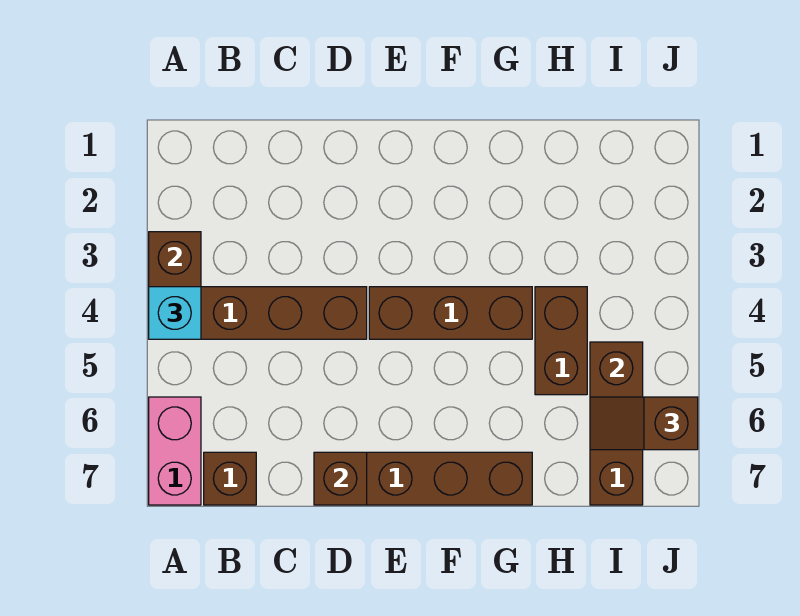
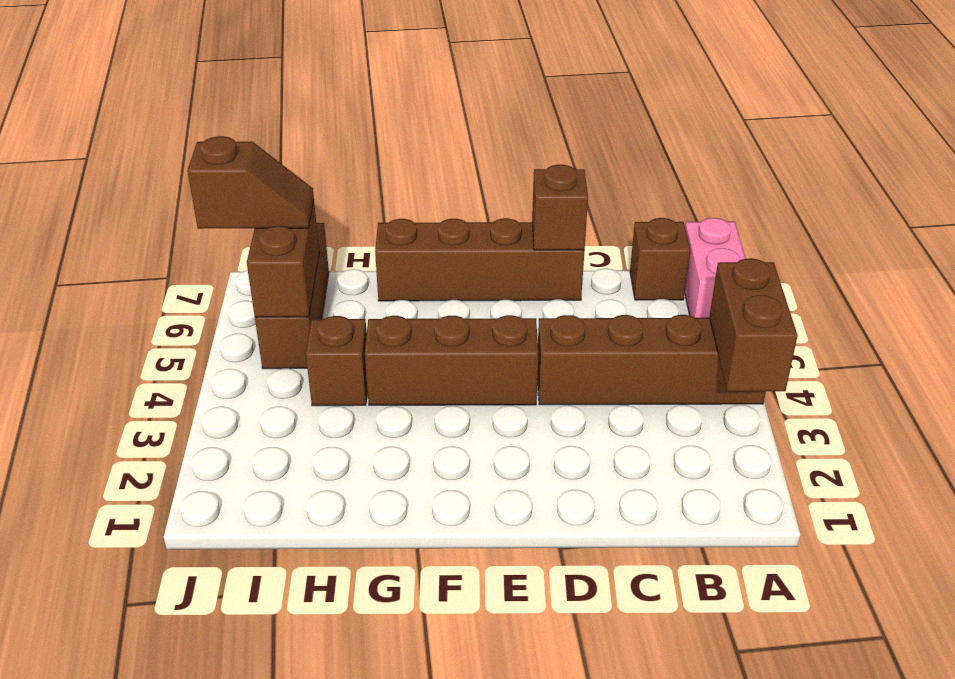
cyan brick A4 level 3 -> none
brown brick H4:H5 level 1 -> brown brick H4 level 1

